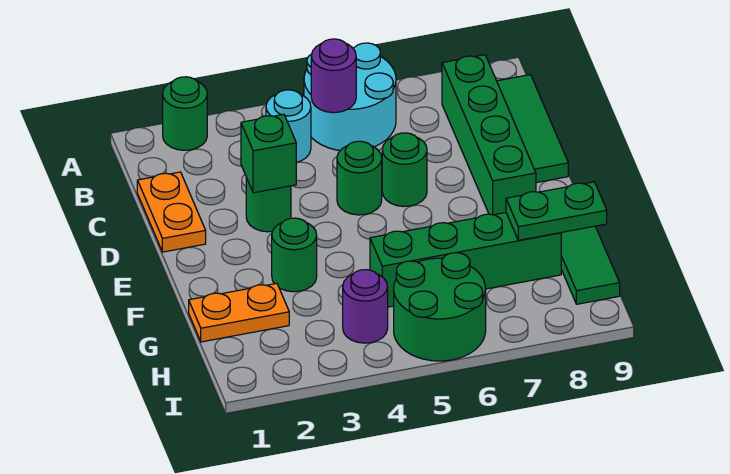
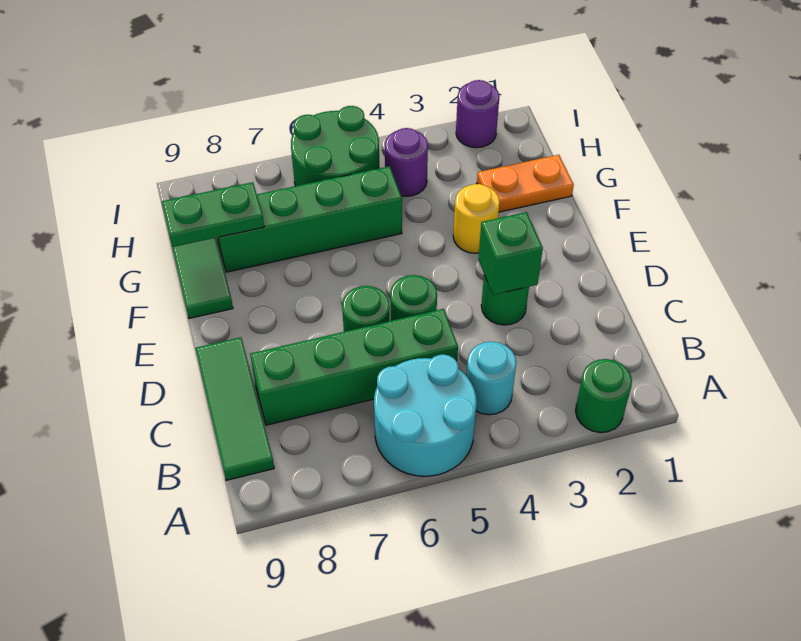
purple round brick B5 level 2 -> purple round brick I2 level 1
green brick B8:E8 level 1 -> green brick C5:C8 level 1
orange plate C1:D1 level 1 -> none
green round brick F3 level 1 -> yellow round brick F3 level 1

